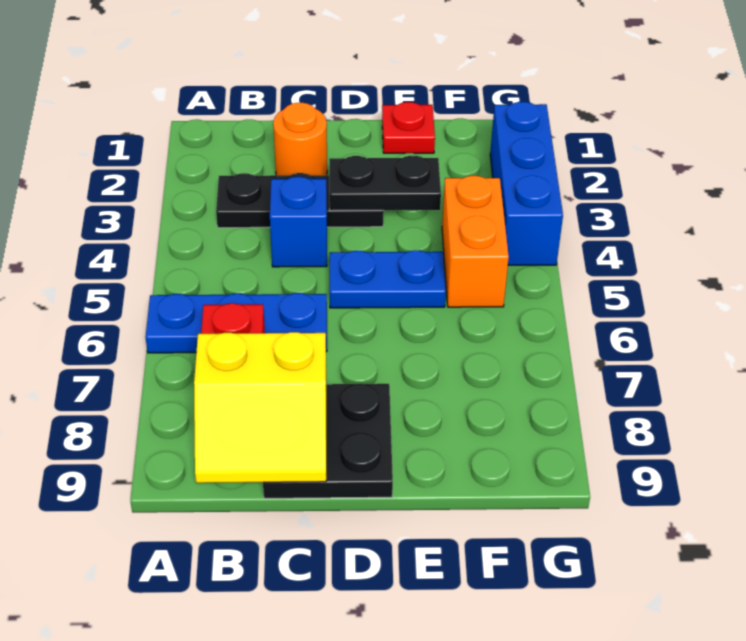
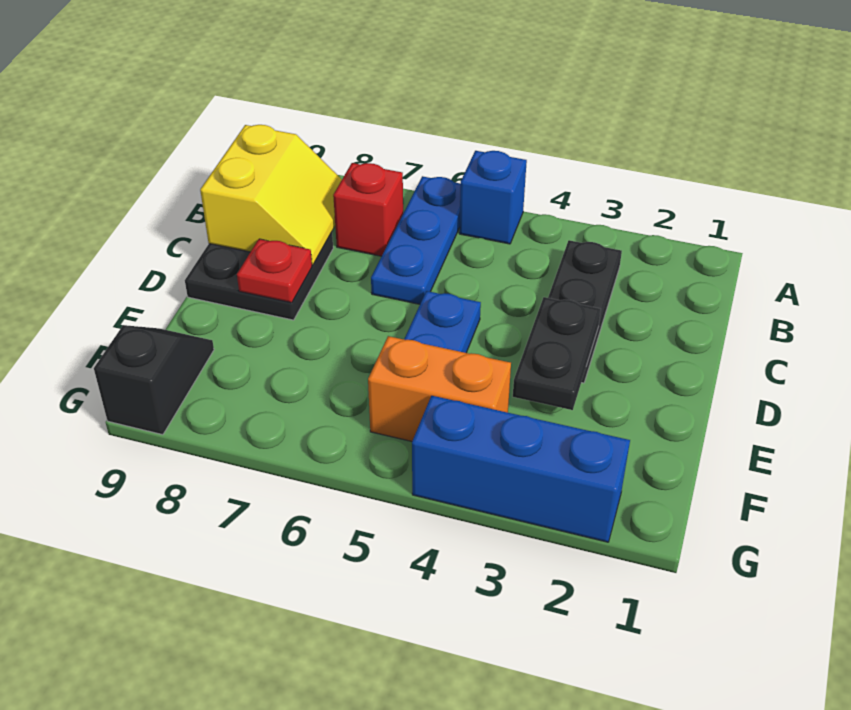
yellow slope B8:C9 level 2 top 8 -> yellow slope B8:C9 level 2 top 9
orange round brick C2 level 1 -> none
blue brick C4 level 1 -> blue brick A5 level 1
red plate E1 level 1 -> red plate D8 level 2
none -> black slope F9:G9 level 1 top G

